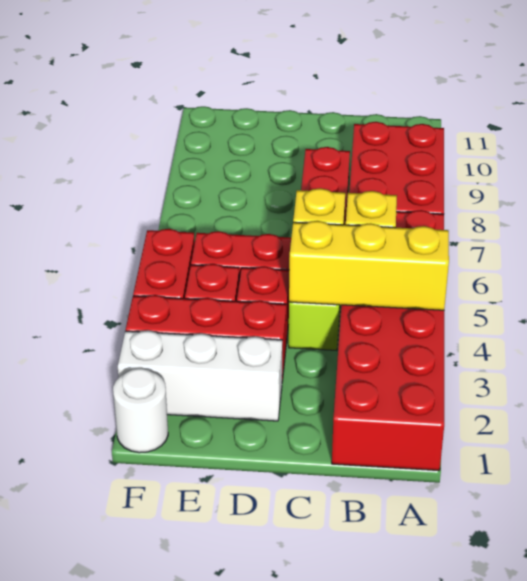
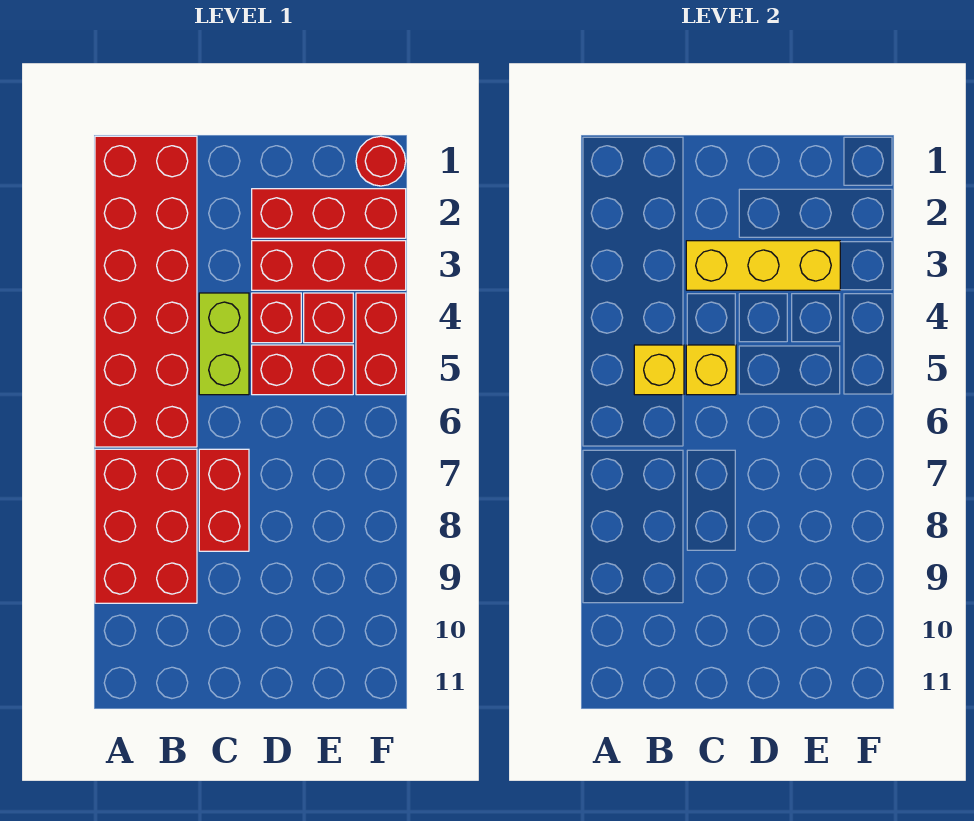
yellow brick A4:C4 level 2 -> yellow brick C3:E3 level 2
white brick D2:F2 level 1 -> red brick D2:F2 level 1
white round brick F1 level 1 -> red round brick F1 level 1

